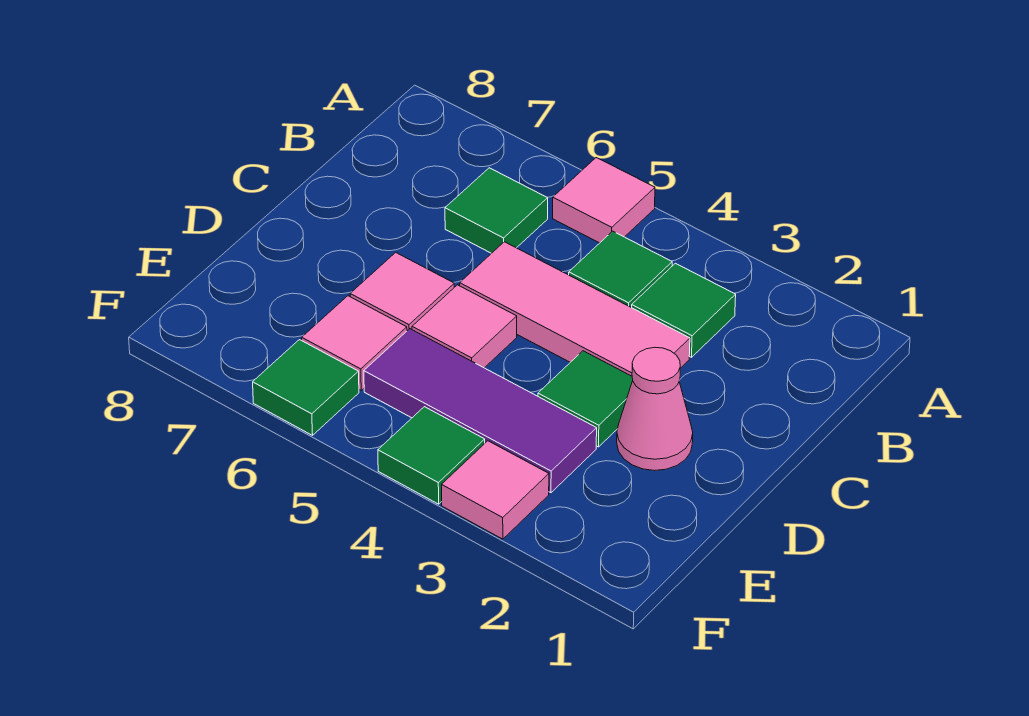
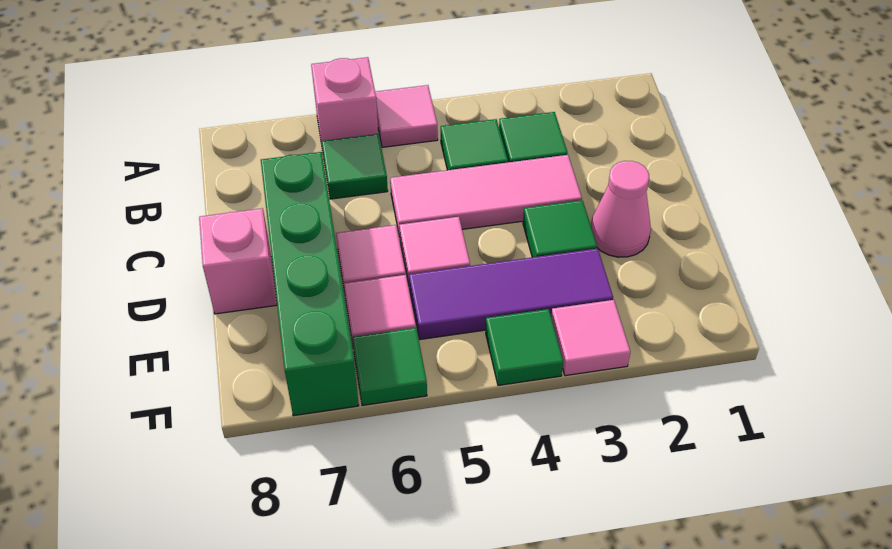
none -> pink brick A6 level 1
none -> green brick C7:F7 level 1
none -> pink brick D8 level 1

